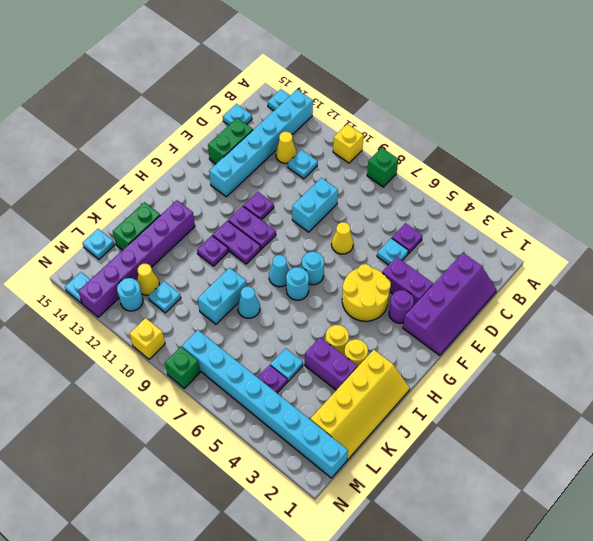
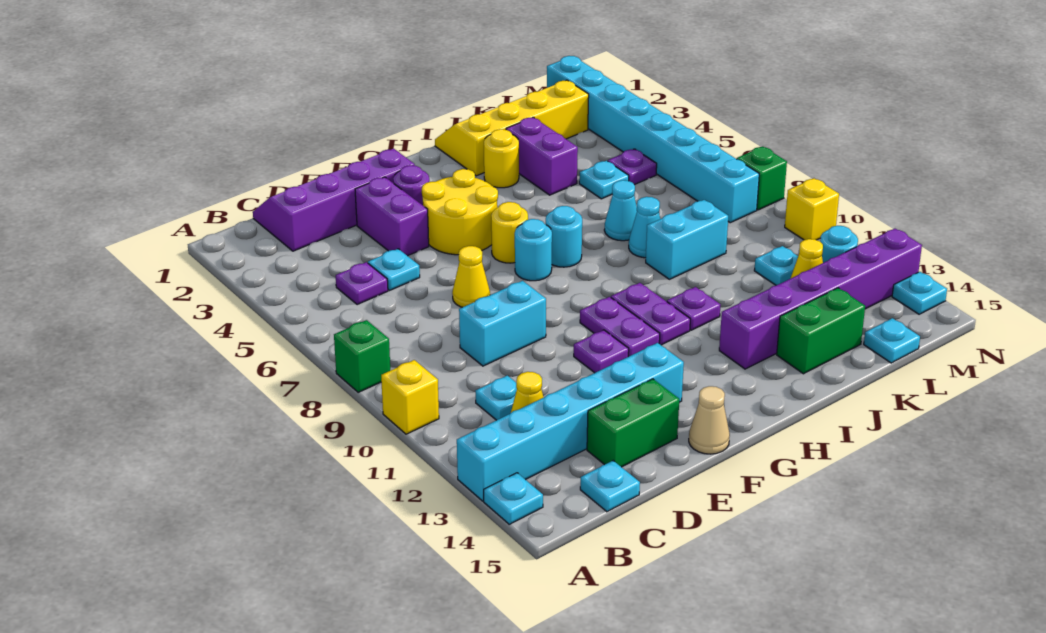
none -> tan cone F15 level 1
cyan cone H8 level 1 -> cyan cone J7 level 1
yellow round brick I4 level 1 -> yellow round brick G6 level 1

